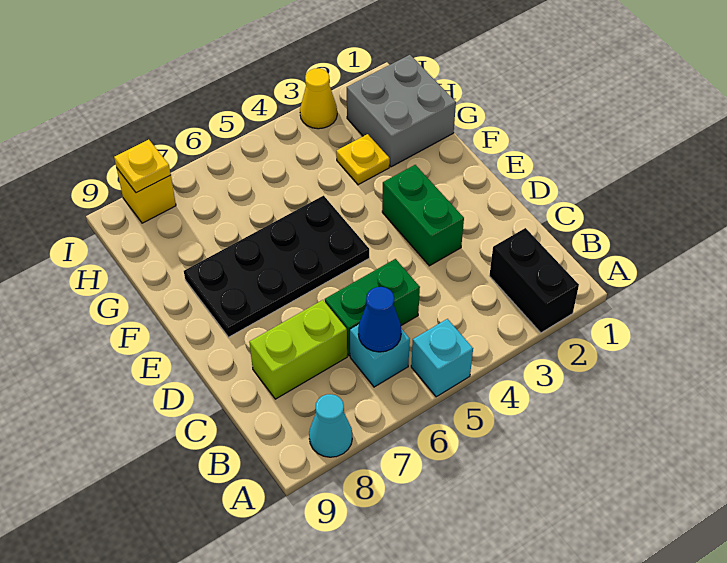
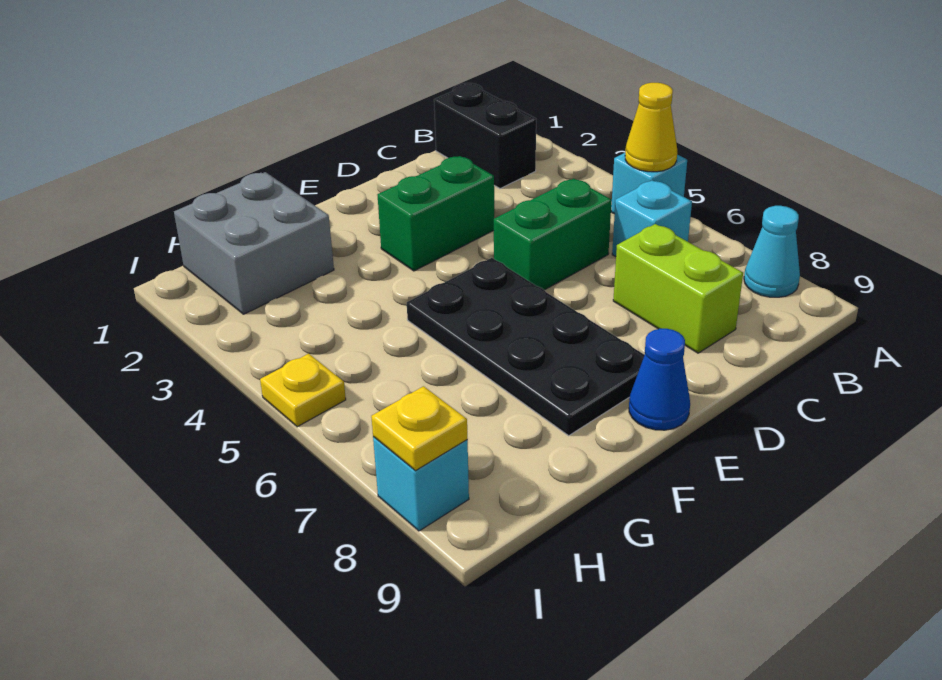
black brick A2:B2 level 1 -> black brick B1:B2 level 1
blue cone B6 level 2 -> blue cone E9 level 1
green brick C5:C6 level 1 -> green brick C5:D5 level 1
yellow plate G3 level 1 -> yellow plate I5 level 1
yellow cone I3 level 1 -> yellow cone A5 level 2
yellow brick I8 level 1 -> cyan brick I8 level 1

